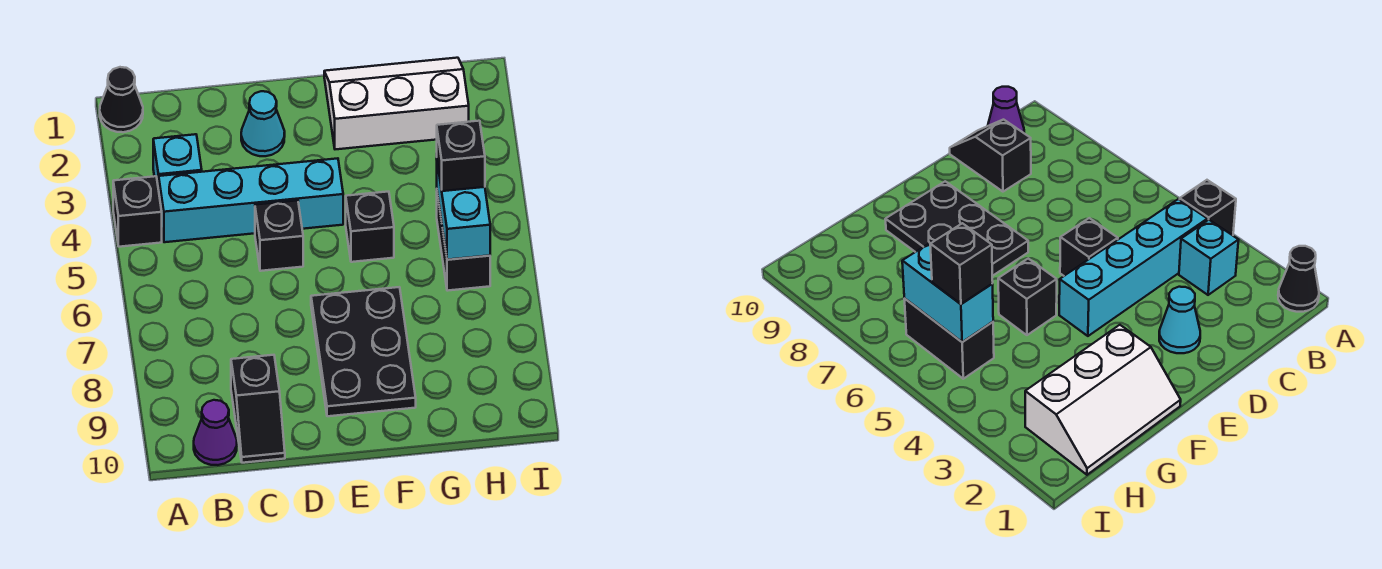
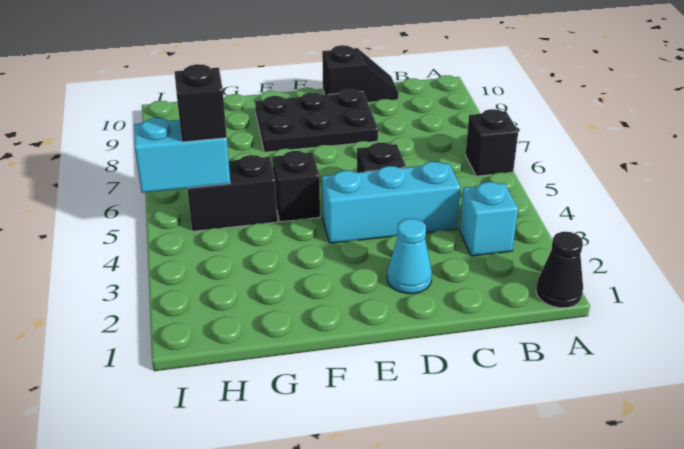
black brick A4 level 1 -> black brick A6 level 1
cyan brick B4:E4 level 1 -> cyan brick C4:E4 level 1
purple cone B10 level 1 -> none
black slope C9:C10 level 1 top 9 -> black slope C10:D10 level 1 top D
black plate E7:F9 level 1 -> black plate D8:F9 level 1
white slope F1:H2 level 1 top 2 -> none
black brick H5:H6 level 1 -> black brick G5:H5 level 1
cyan brick H5:H6 level 2 -> cyan brick H5:I5 level 2

